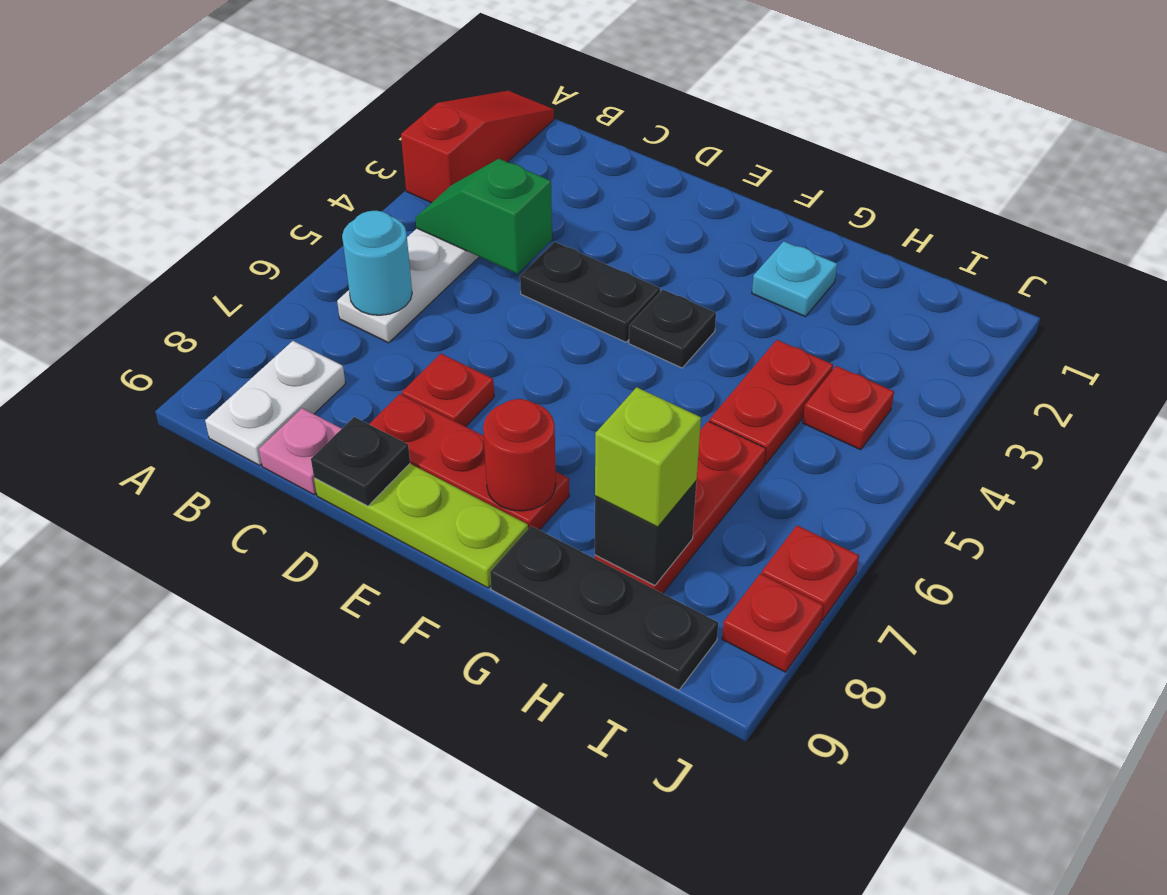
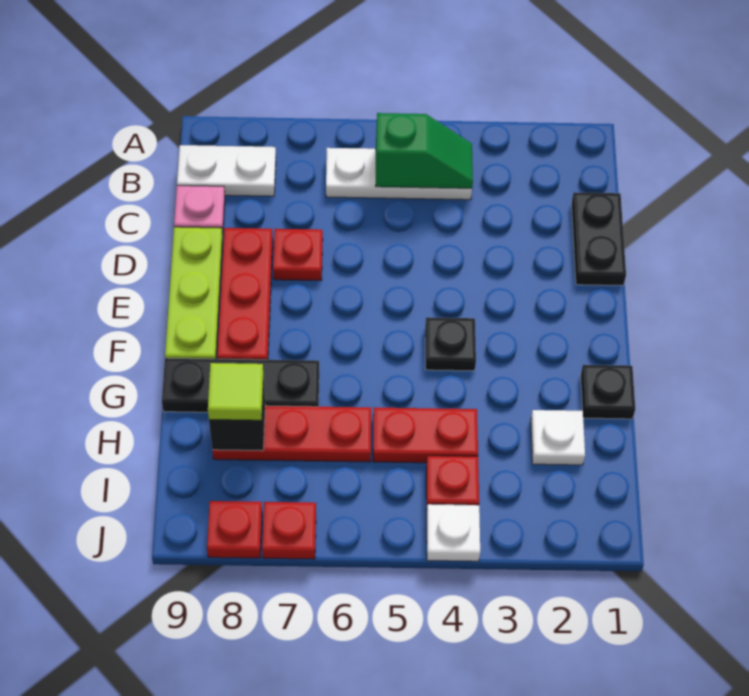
red slope A1:A3 level 1 top 3 -> none
green slope B4:C4 level 2 top C -> green slope B4:B5 level 2 top 5
cyan round brick B6 level 2 -> none
black plate D4:E4 level 1 -> black plate C1:D1 level 1
black plate D9 level 2 -> black plate G1 level 1
red round brick F8 level 2 -> none
cyan plate G2 level 1 -> none
black plate G9:I9 level 1 -> black plate G7:G9 level 1
none -> white plate H2 level 1
lime brick H8 level 3 -> lime tile H8 level 3
none -> white plate J4 level 1

